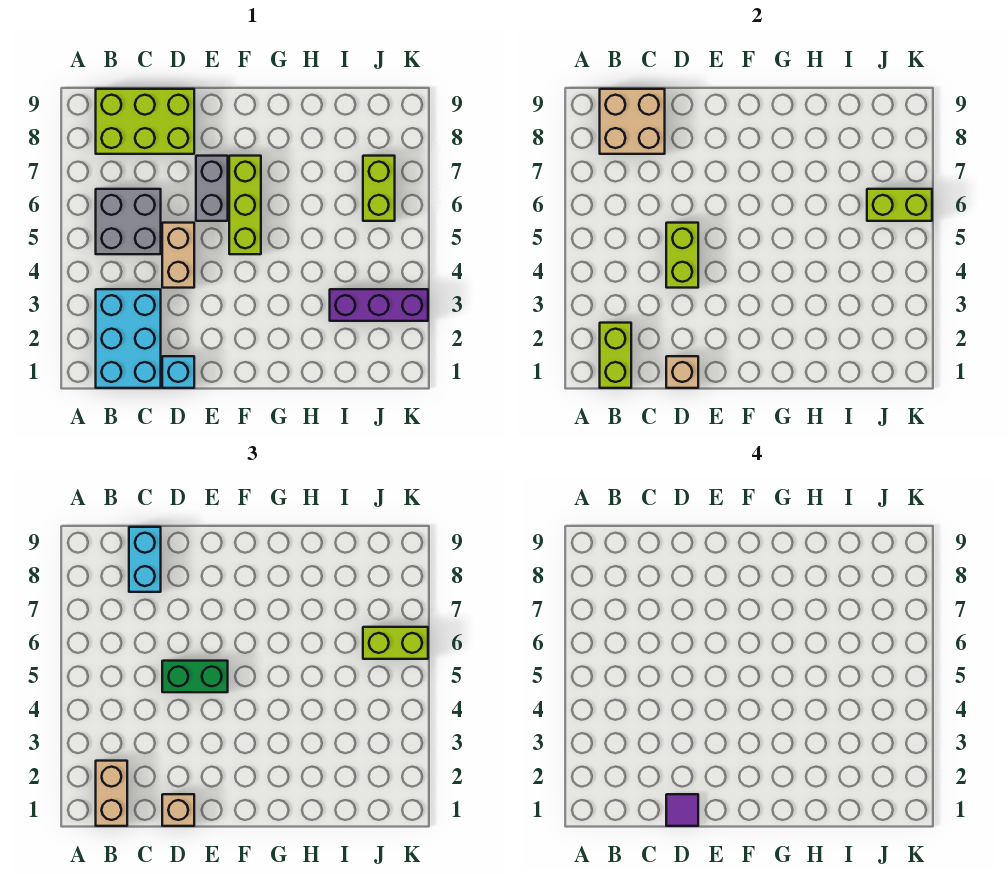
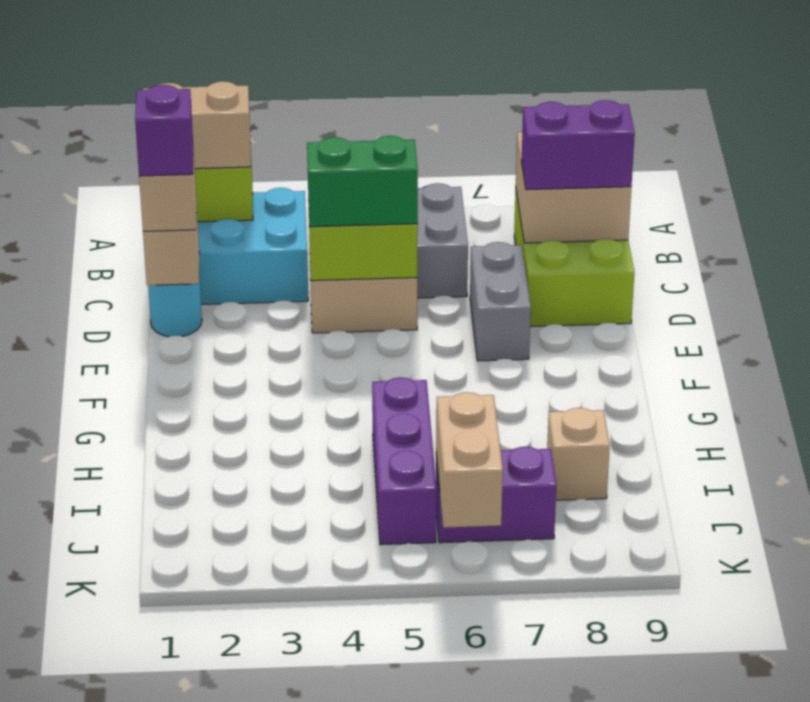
cyan brick C8:C9 level 3 -> purple brick C8:C9 level 3
cyan brick D1 level 1 -> cyan round brick D1 level 1
purple tile D1 level 4 -> purple brick D1 level 4
green brick D5:E5 level 3 -> green brick D4:D5 level 3
grey brick E6:E7 level 1 -> grey brick D7:E7 level 1
lime brick F5:F7 level 1 -> none
purple brick I3:K3 level 1 -> purple brick H5:J5 level 1
none -> tan brick I8 level 1
lime brick J6:J7 level 1 -> purple brick J6:J7 level 1
lime brick J6:K6 level 2 -> tan brick J6:K6 level 2
lime brick J6:K6 level 3 -> none

